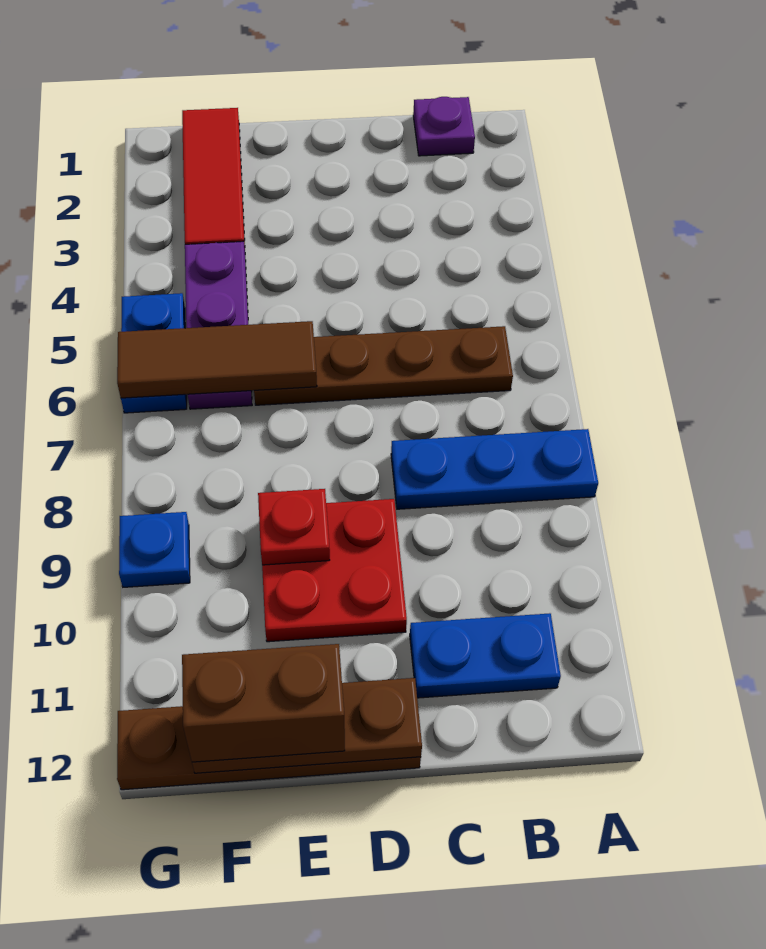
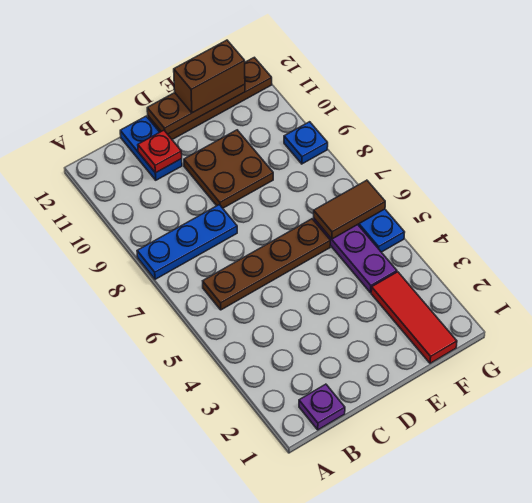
blue plate B11:C11 level 1 -> blue plate C11:C12 level 1
red plate D9:E10 level 1 -> brown plate D9:E10 level 1
brown tile E6:G6 level 2 -> brown tile F6:G6 level 2
red plate E9 level 2 -> red plate C11 level 2

